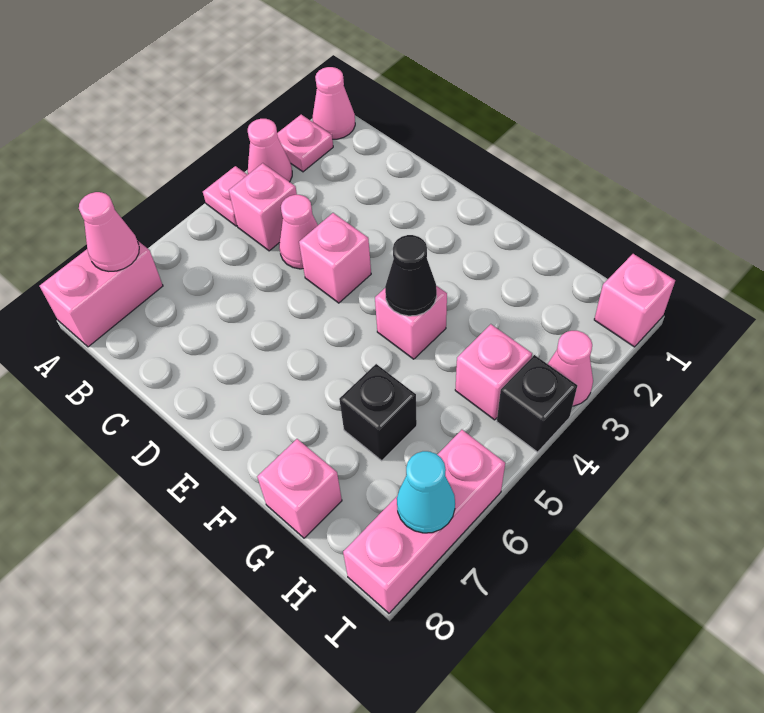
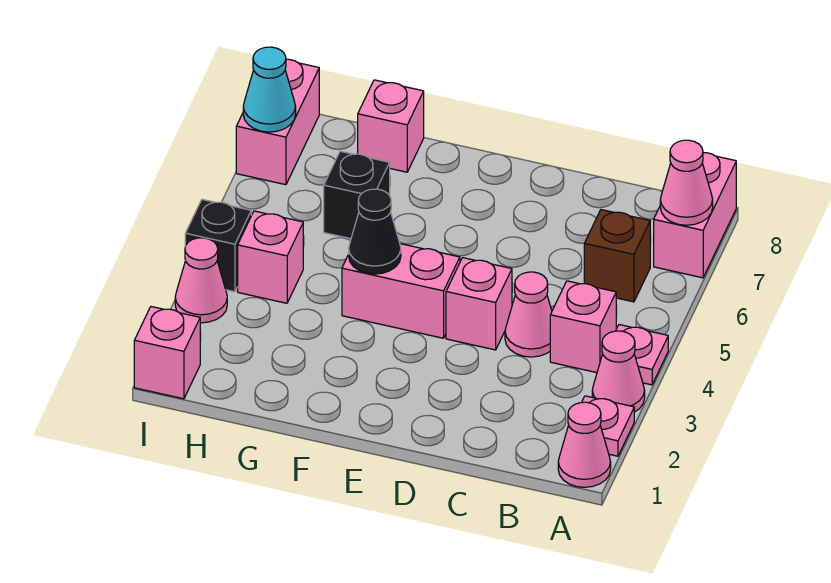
none -> brown brick B6 level 1
pink brick F4 level 1 -> pink brick E4:F4 level 1
pink brick I6:I8 level 1 -> pink brick I7:I8 level 1

